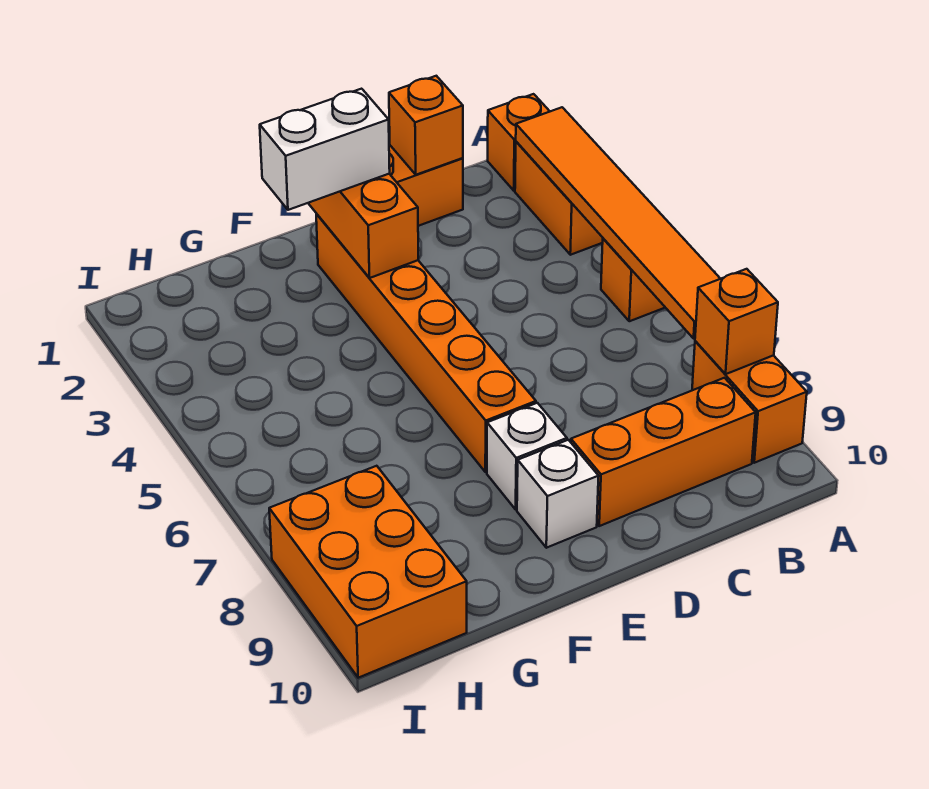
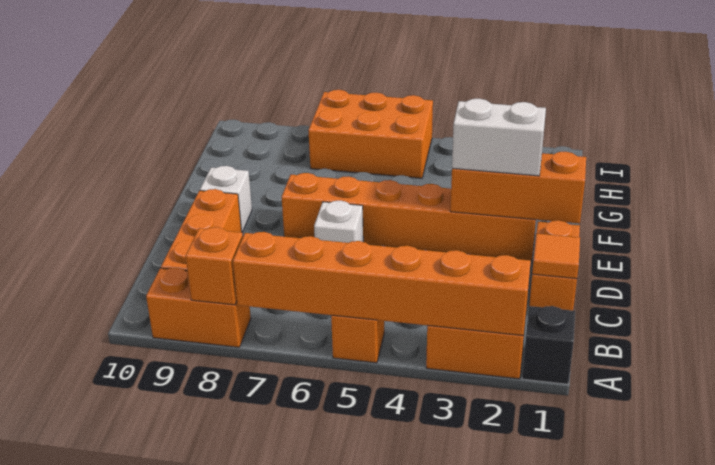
orange brick A1 level 1 -> black brick A1 level 1
orange tile A2:A7 level 2 -> orange brick A2:A7 level 2
orange brick C1 level 2 -> orange tile C1 level 2
white brick E2:F2 level 3 -> white brick E2:E3 level 3
white brick E8 level 1 -> white brick D6 level 1
orange brick H8:I10 level 1 -> orange brick H5:I7 level 1

